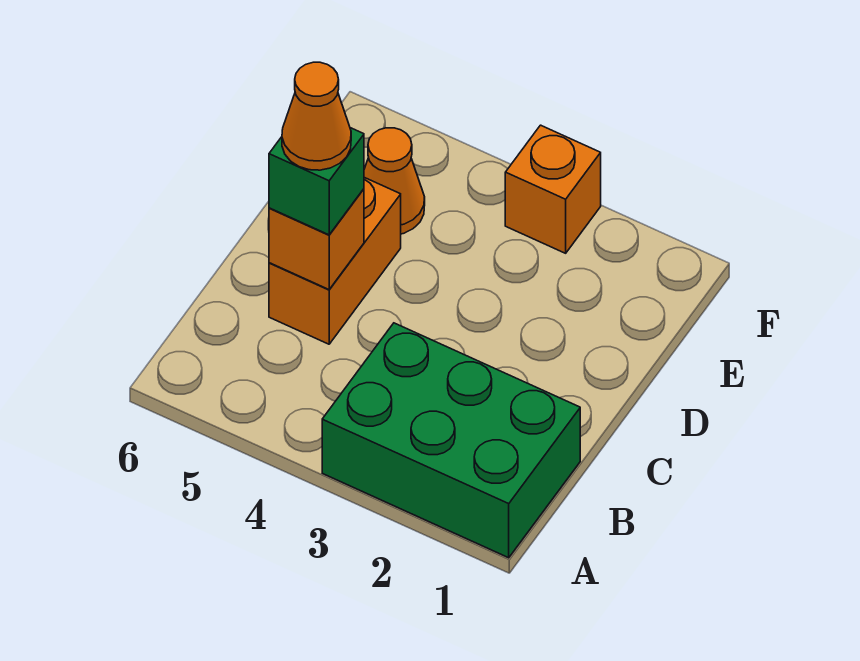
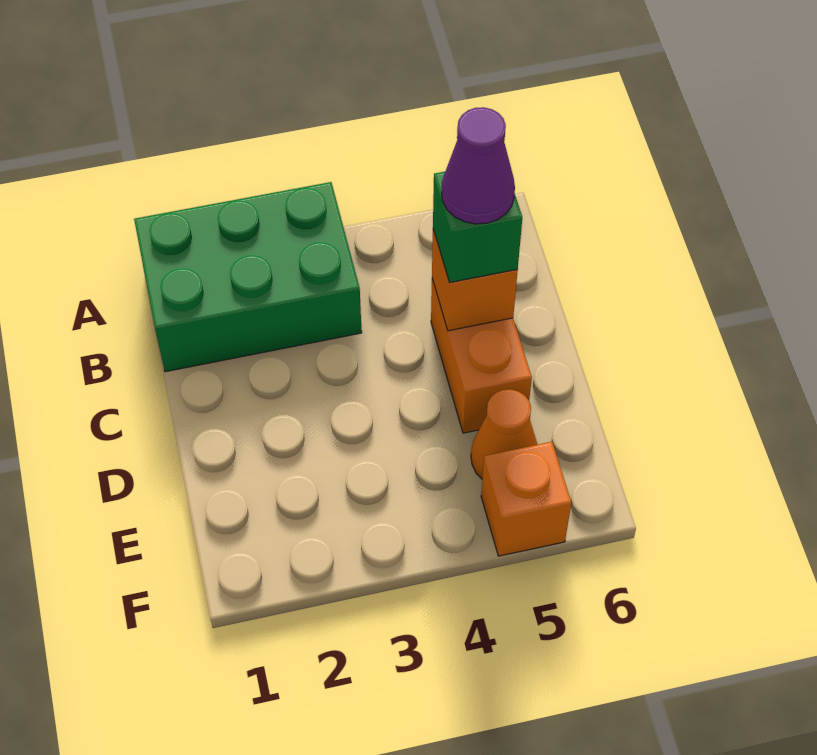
orange cone C5 level 4 -> purple cone C5 level 4
orange brick F3 level 1 -> orange brick F5 level 1

